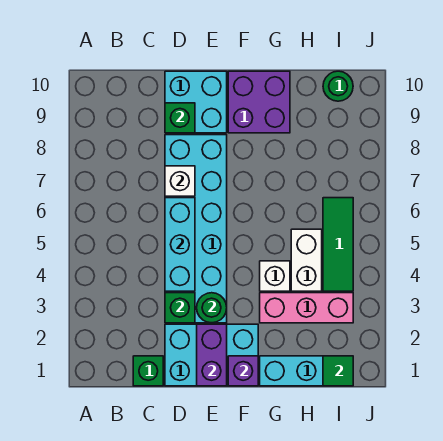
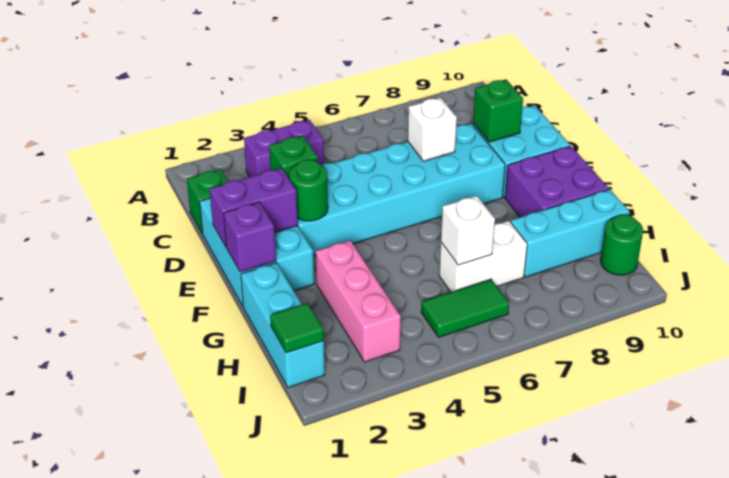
none -> purple brick B3:B4 level 1
cyan brick D4:D6 level 2 -> cyan brick H8:H10 level 1
white brick G4 level 1 -> white brick H6 level 2
white brick H4:H5 level 1 -> white brick H6:H7 level 1
green tile I4:I6 level 1 -> green tile I5:I6 level 1

